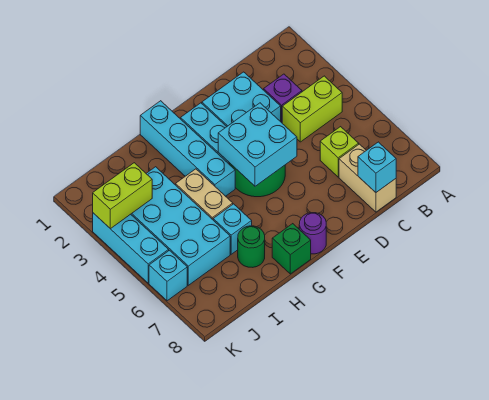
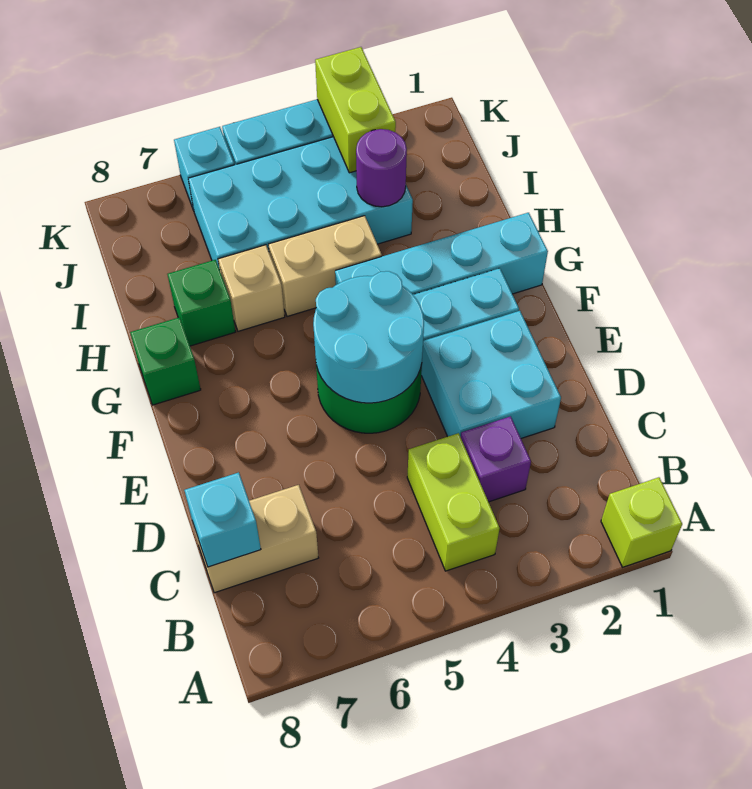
lime brick C6 level 1 -> lime brick A1 level 1
cyan brick E4:F5 level 2 -> cyan round brick E4:F5 level 2
purple round brick F8 level 1 -> purple round brick I3 level 2
cyan brick H6 level 1 -> tan brick H6 level 1
green round brick H7 level 1 -> green brick H7 level 1

